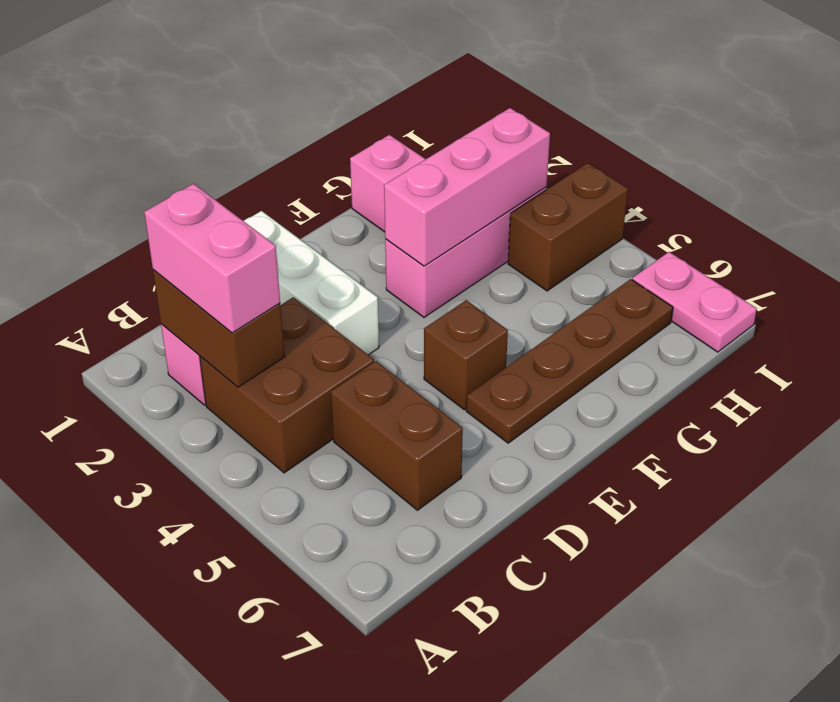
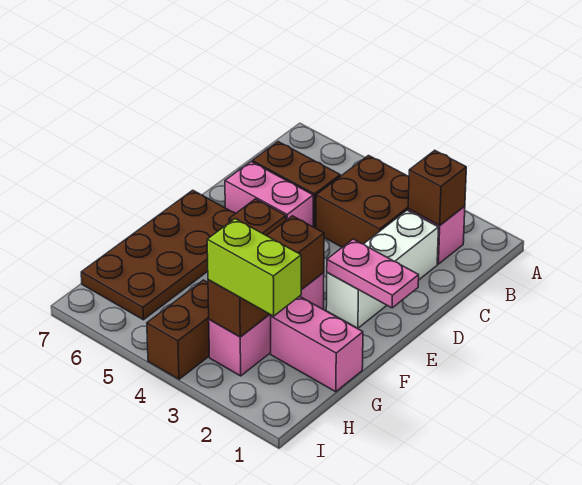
brown brick B2:B3 level 2 -> brown brick B2 level 2
pink brick B2:B3 level 3 -> pink brick D5:D6 level 1
white brick D1:D3 level 1 -> white brick C2:E2 level 1
brown plate E6:H6 level 1 -> brown plate E6:H7 level 1
pink brick F3:H3 level 2 -> brown brick F3:H3 level 2
none -> lime brick H2:H3 level 3
pink plate I6:I7 level 1 -> pink plate E1:E2 level 2

